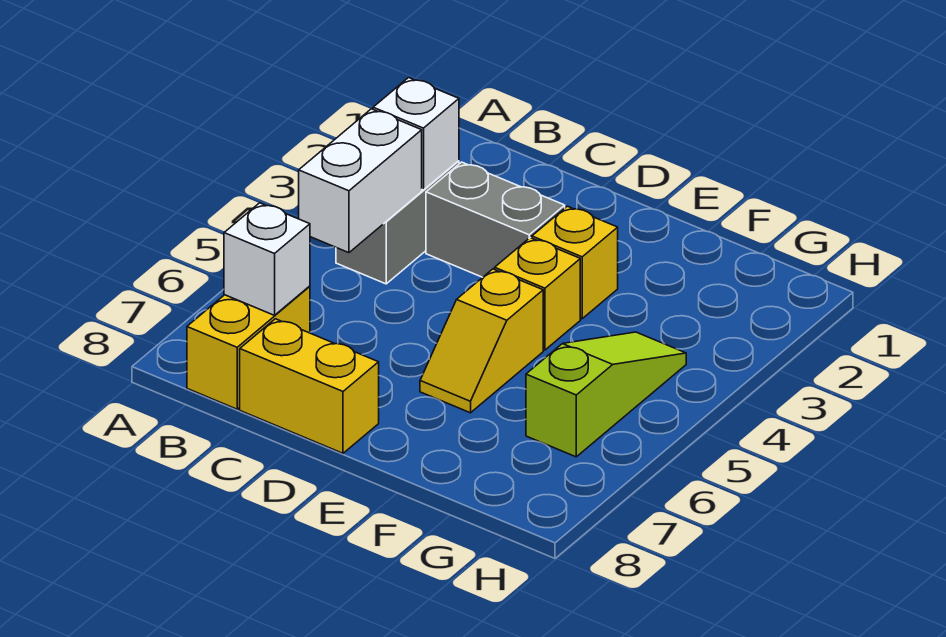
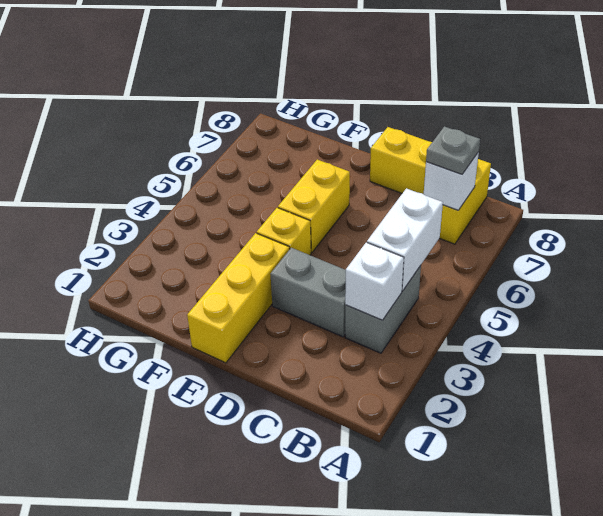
none -> grey plate B7 level 3
yellow brick E3 level 1 -> yellow brick E1:E3 level 1
yellow slope E5:E6 level 1 top 5 -> yellow brick E5:E6 level 1
lime slope G4:G6 level 1 top 6 -> none

